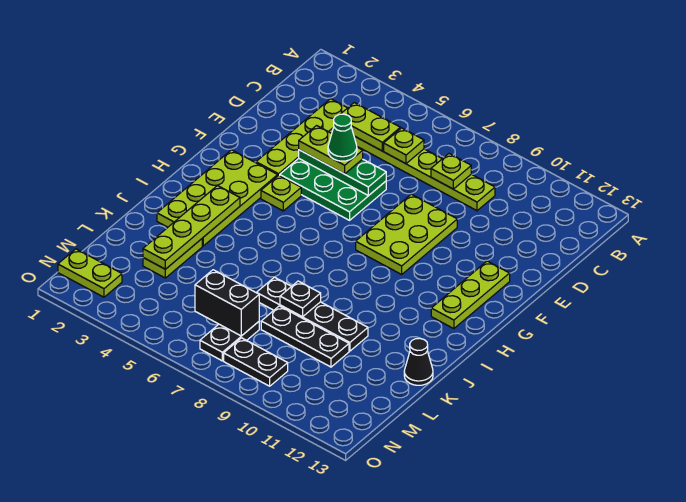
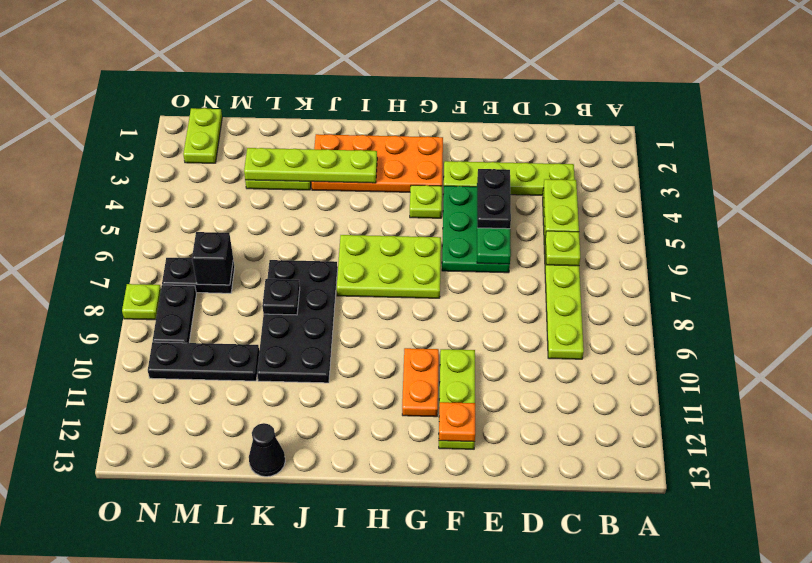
lime plate C8 level 2 -> lime plate O8 level 1
lime plate E4:E5 level 3 -> black plate E4:E5 level 3
green cone E5 level 4 -> none
lime plate E8:G9 level 1 -> lime plate G6:I7 level 1
lime plate F12:H12 level 1 -> lime plate F10:F12 level 1
none -> orange plate F12 level 2
lime plate G2:J3 level 1 -> orange plate G2:J3 level 1
none -> orange plate G10:G11 level 1
black plate K7:K10 level 1 -> black plate J7:K10 level 1
black plate L8:L10 level 1 -> black plate L10:N10 level 1
black brick M6:M7 level 2 -> black brick M7 level 2

